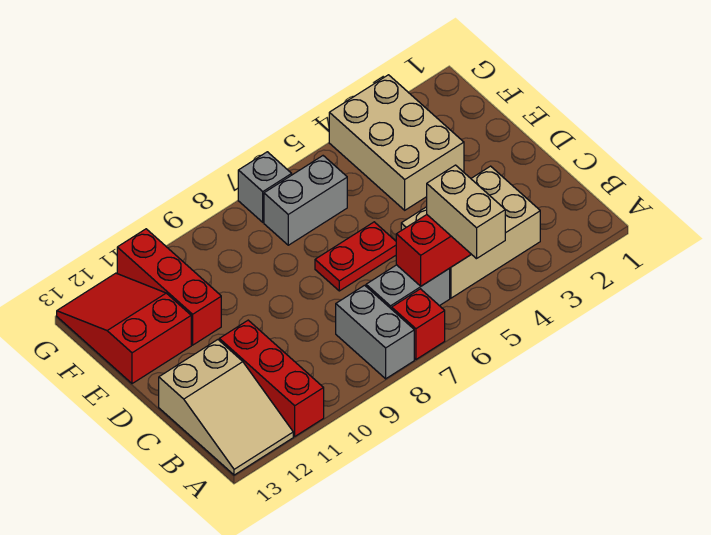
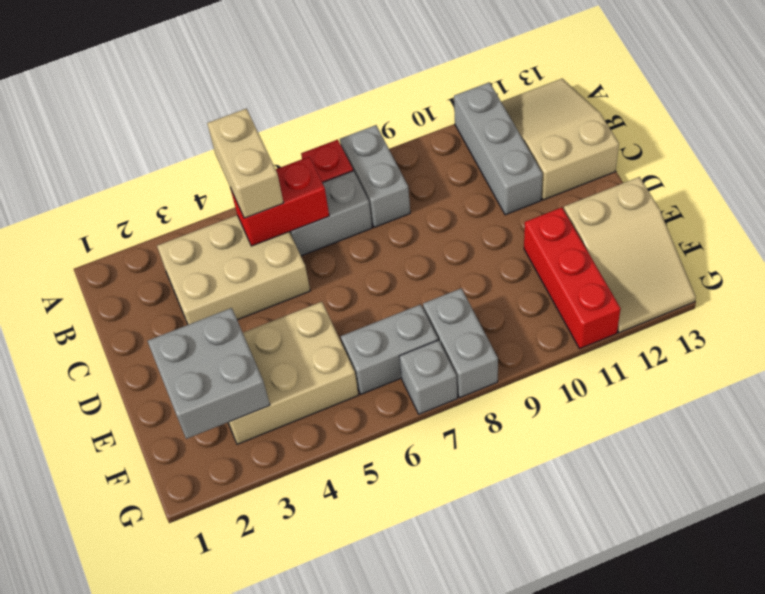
red brick A11:C11 level 1 -> grey brick A11:C11 level 1
red plate D6:D7 level 1 -> none
none -> grey brick E2:F3 level 2
tan brick E3:G4 level 1 -> tan brick E3:F5 level 1
red slope E12:G13 level 1 top E -> tan slope E12:G13 level 1 top E
none -> grey brick F8:G8 level 1

